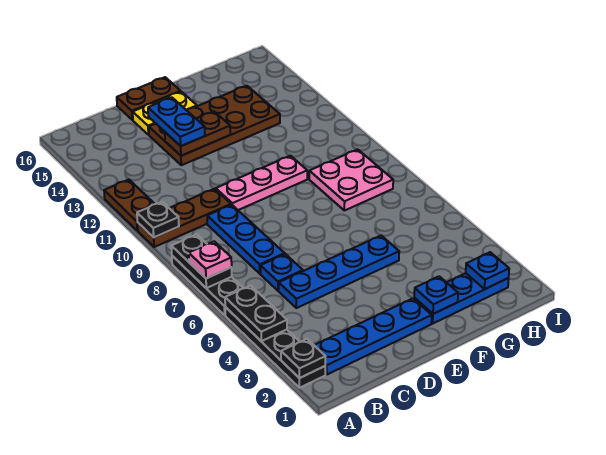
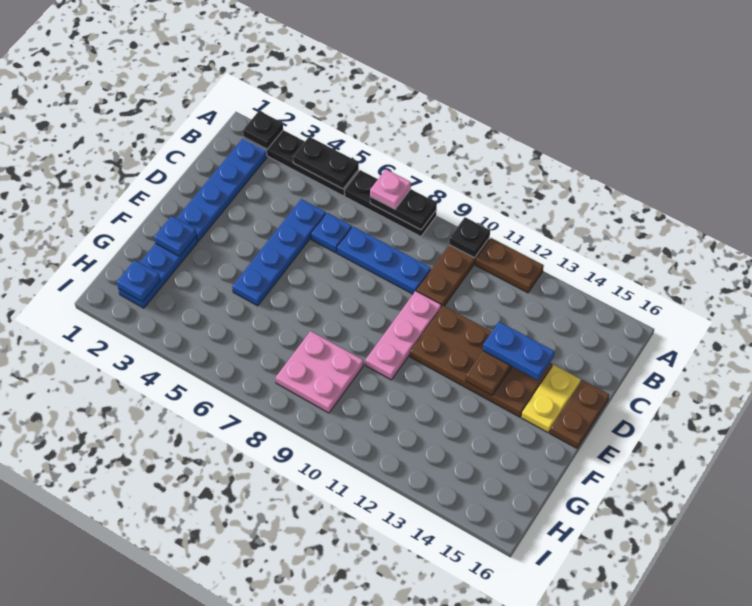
brown plate D13:G14 level 1 -> brown plate D11:E14 level 1

